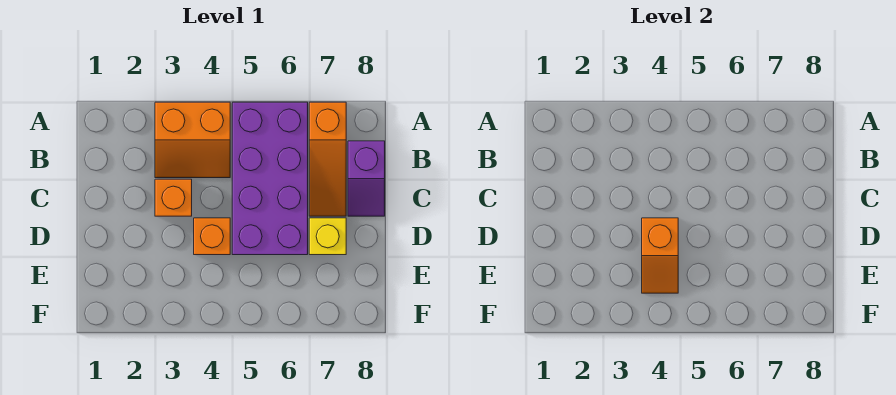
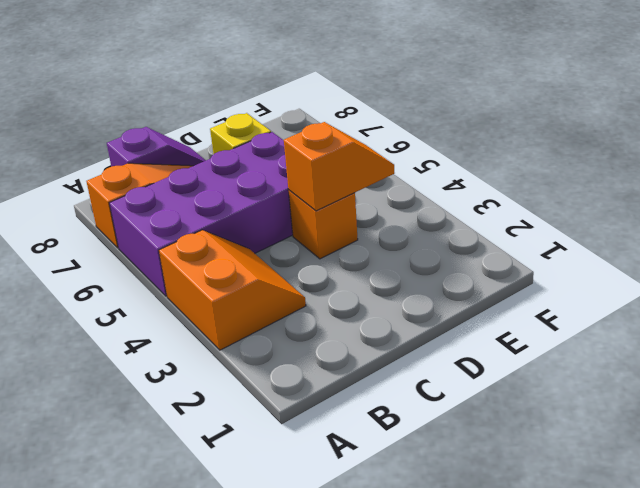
orange brick C3 level 1 -> none

